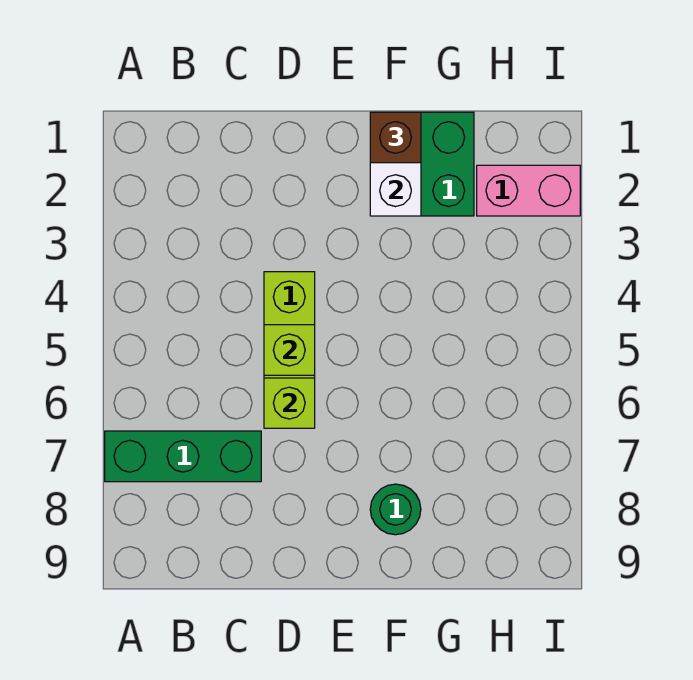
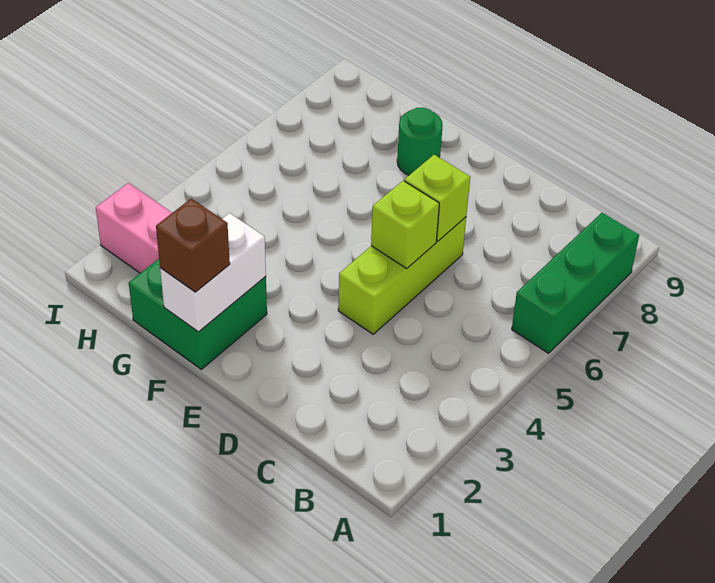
green brick A7:C7 level 1 -> green brick A6:A8 level 1

